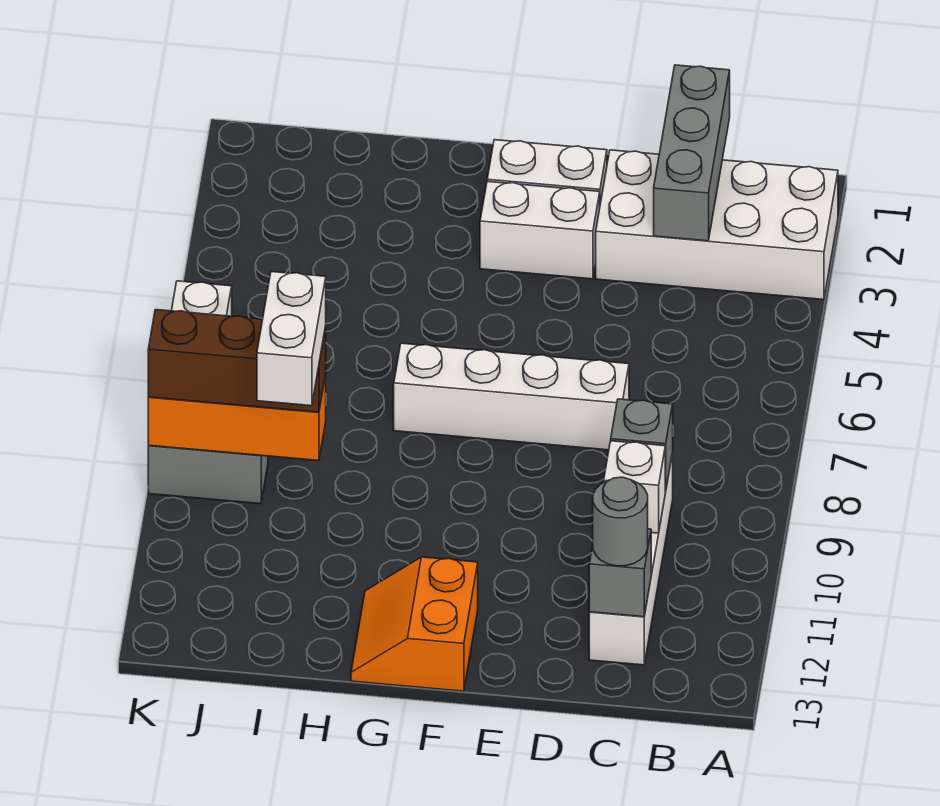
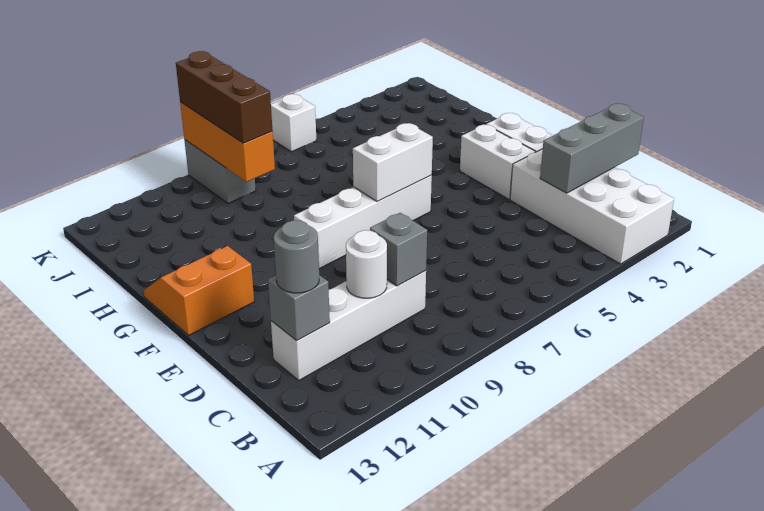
white brick C10 level 2 -> white round brick C10 level 2
white brick D7:G7 level 1 -> white brick F6:F9 level 1
white brick I9:I10 level 4 -> white brick F6:F7 level 2

